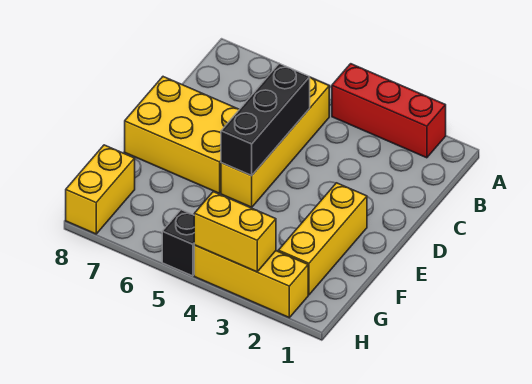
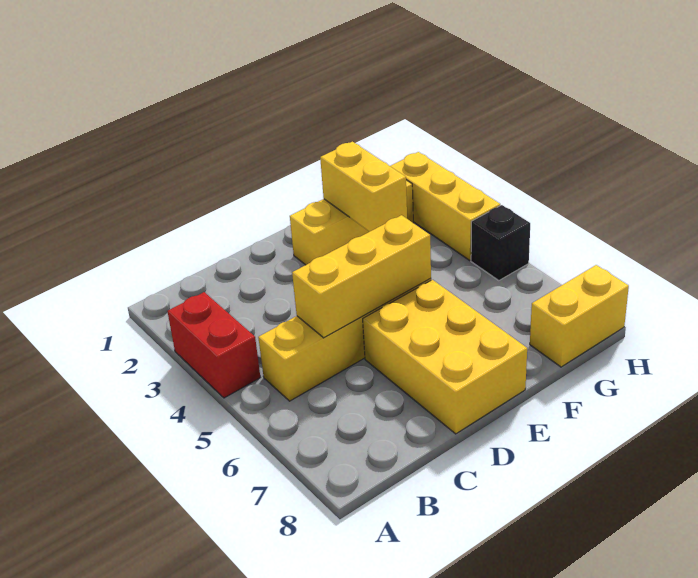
red brick A2:A4 level 1 -> red brick A3:A4 level 1
black brick C5:E5 level 2 -> yellow brick C5:E5 level 2
yellow brick H3:H4 level 2 -> yellow brick F2:F3 level 2

